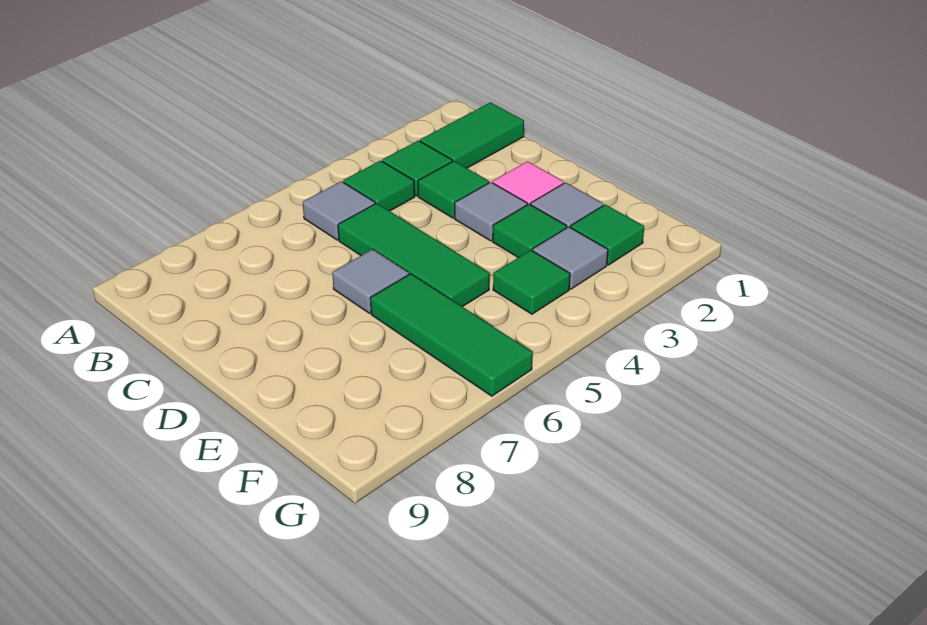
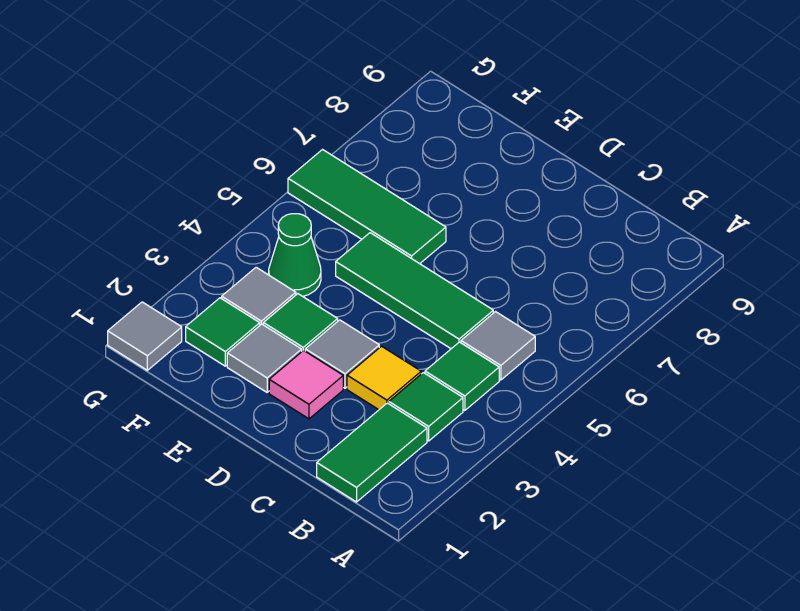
green tile C3 level 1 -> yellow tile C3 level 1
grey tile D6 level 1 -> grey tile G1 level 1
green tile F4 level 1 -> green cone F4 level 1

